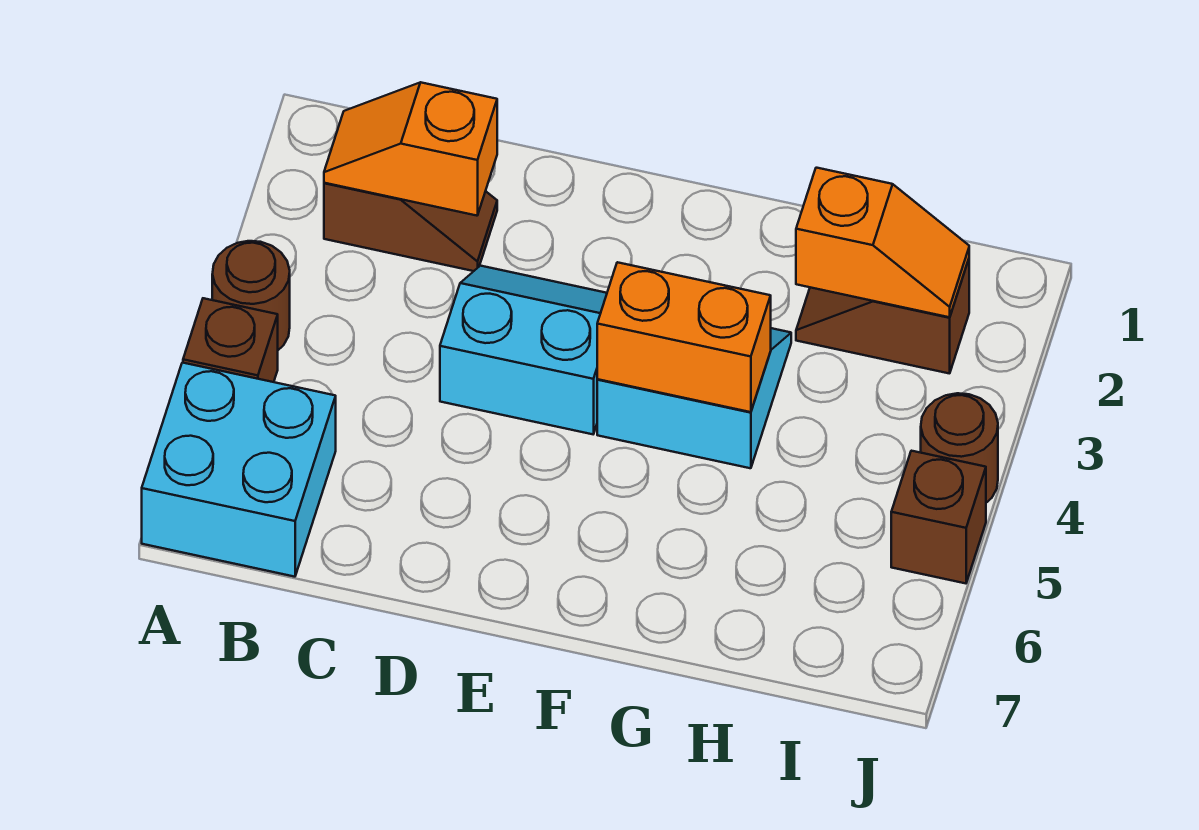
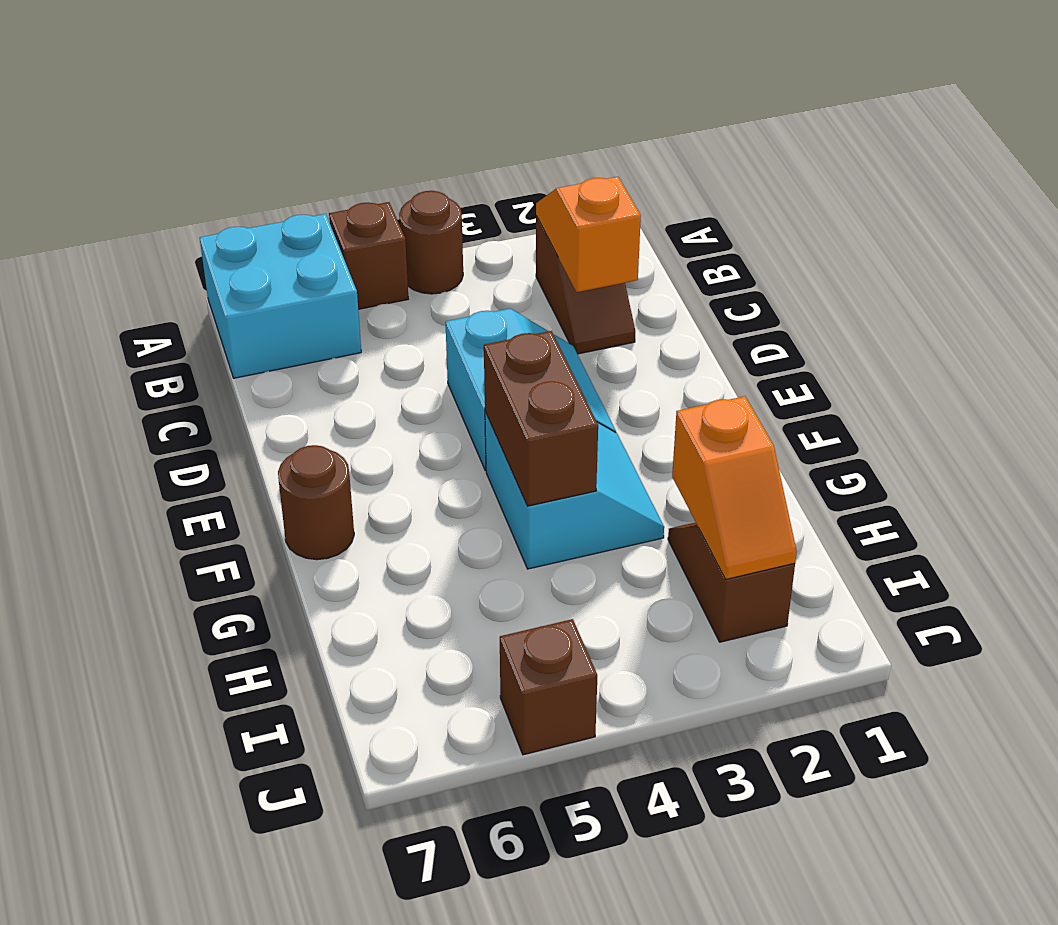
orange brick F4:G4 level 2 -> brown brick F4:G4 level 2
brown round brick J4 level 1 -> brown round brick F7 level 1

